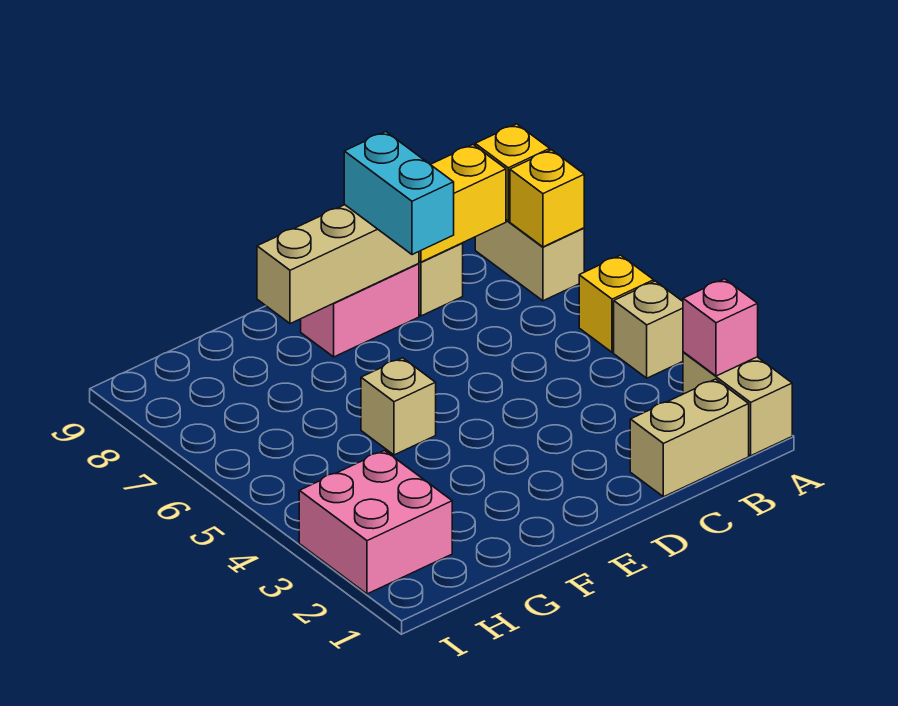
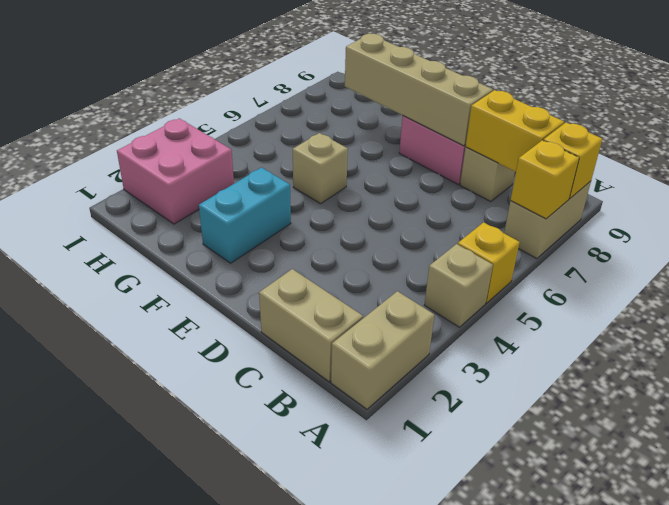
pink brick A2 level 2 -> none
cyan brick D7:D8 level 3 -> cyan brick F2:F3 level 1
tan brick D8:F8 level 2 -> tan brick D8:G8 level 2

